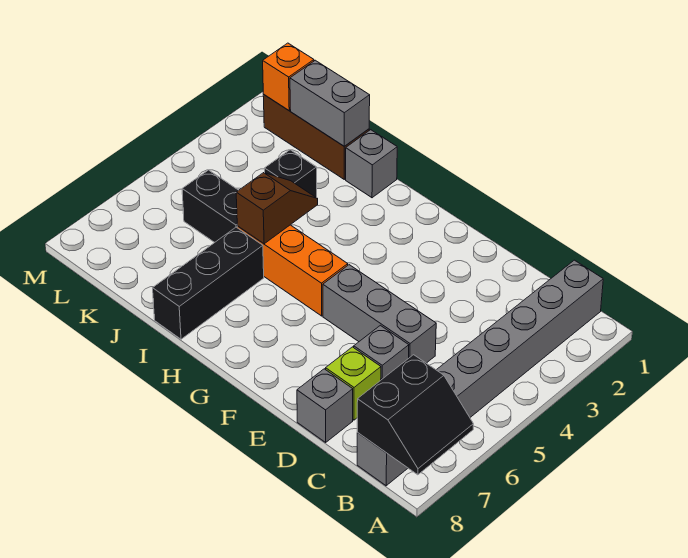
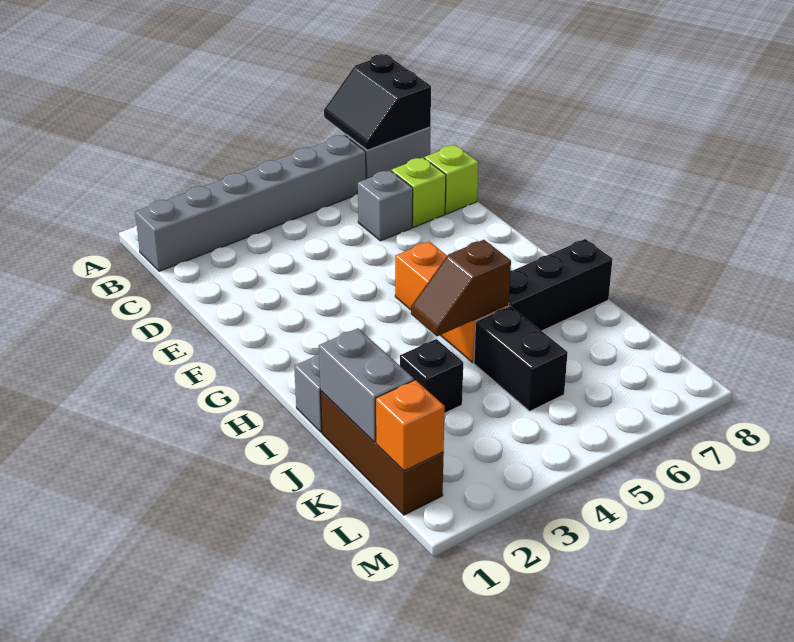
black slope A7:B8 level 2 top B -> black slope A7:B8 level 2 top 8
grey brick D5:F5 level 1 -> none
grey brick D8 level 1 -> lime brick D8 level 1

